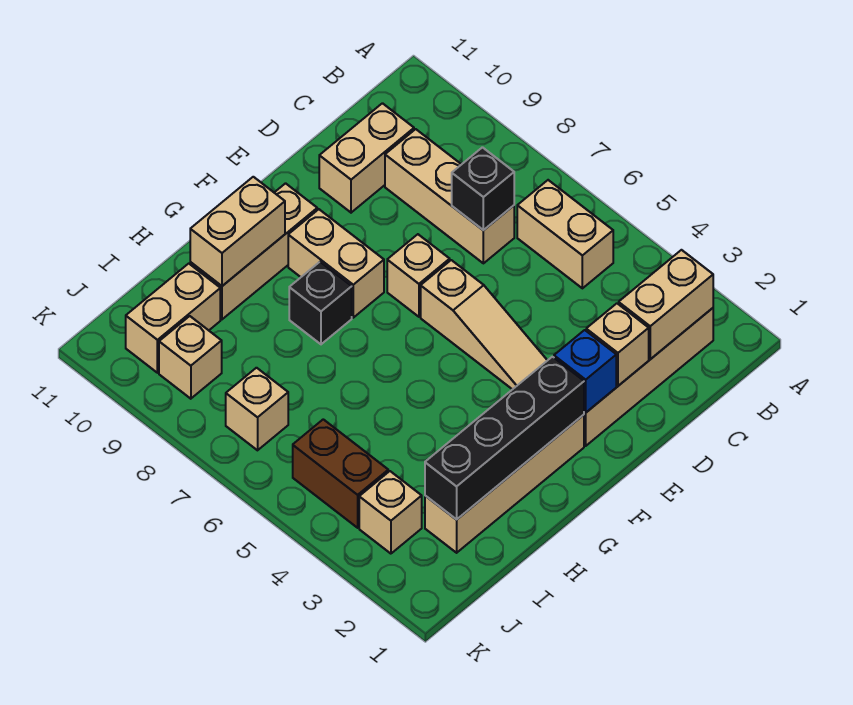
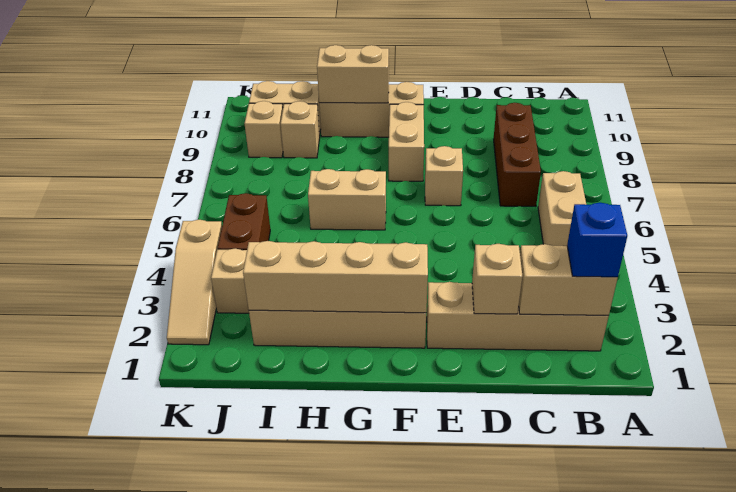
tan brick C7:C9 level 1 -> brown brick C7:C9 level 1
black brick C7 level 2 -> none
tan brick C10:D10 level 1 -> tan brick G6:H6 level 1
blue brick E2 level 2 -> blue brick B2 level 3
tan slope E4:E6 level 1 top 6 -> tan slope K2:K4 level 1 top 4
black brick F2:I2 level 2 -> tan brick F2:I2 level 2
black brick G8 level 1 -> none
tan brick J7 level 1 -> tan brick I9 level 1

